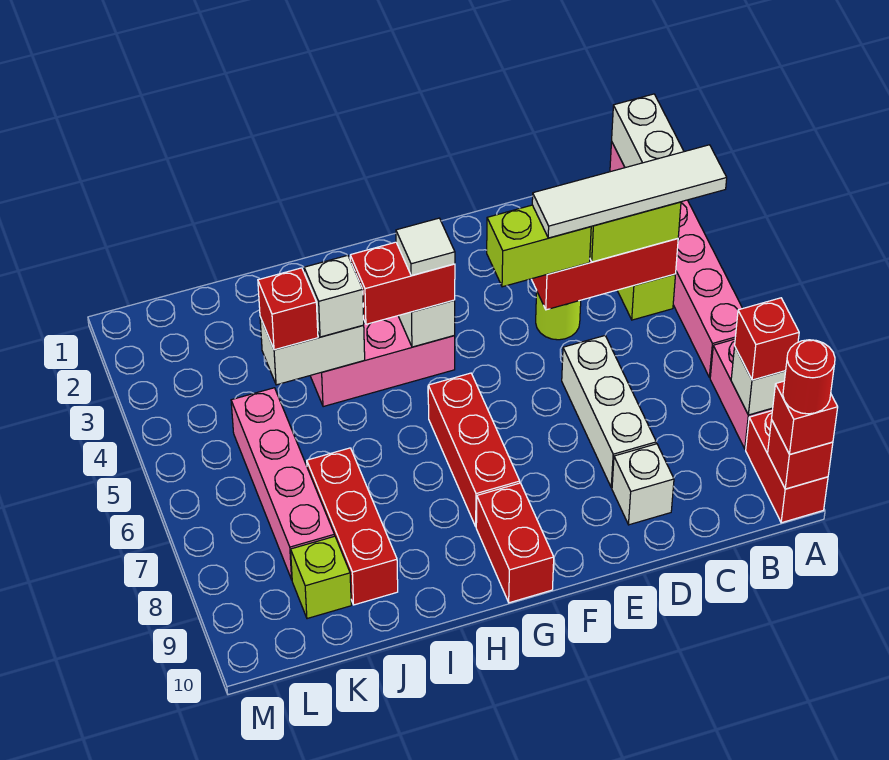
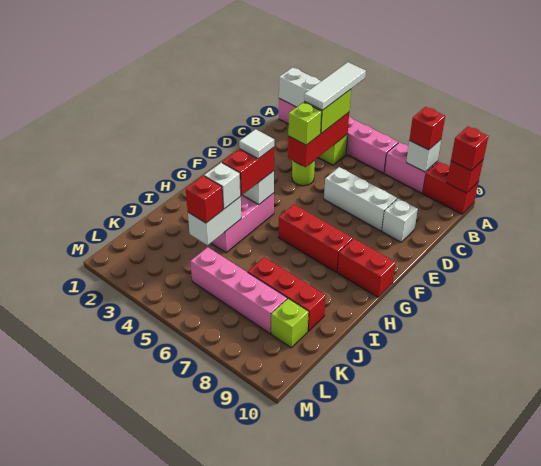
white tile A4:D4 level 4 -> white tile A4:C4 level 4
red round brick A10 level 4 -> none
lime brick D4:E4 level 3 -> lime brick D4 level 3

